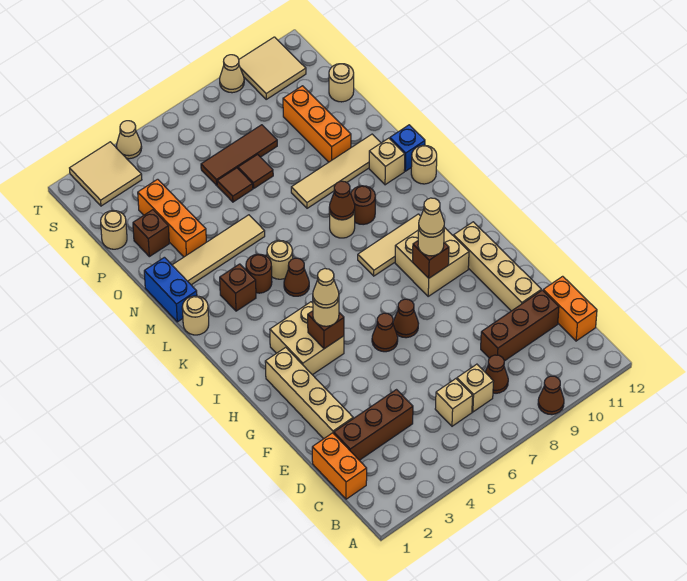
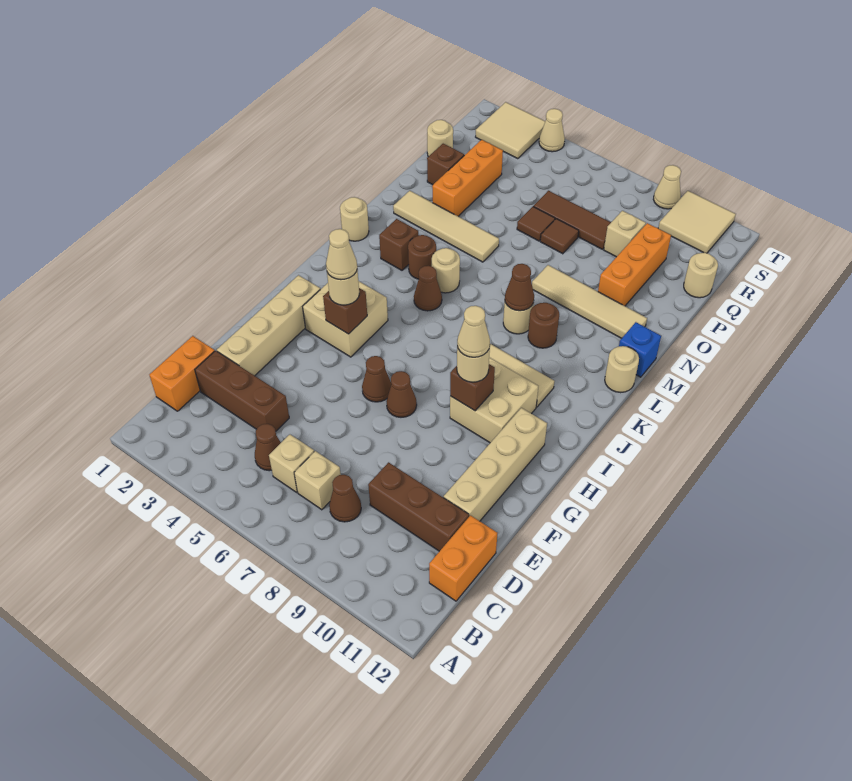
brown cone A9 level 1 -> brown cone C5 level 1
blue brick M1:N1 level 1 -> none
tan brick M11 level 1 -> tan brick Q9 level 1

